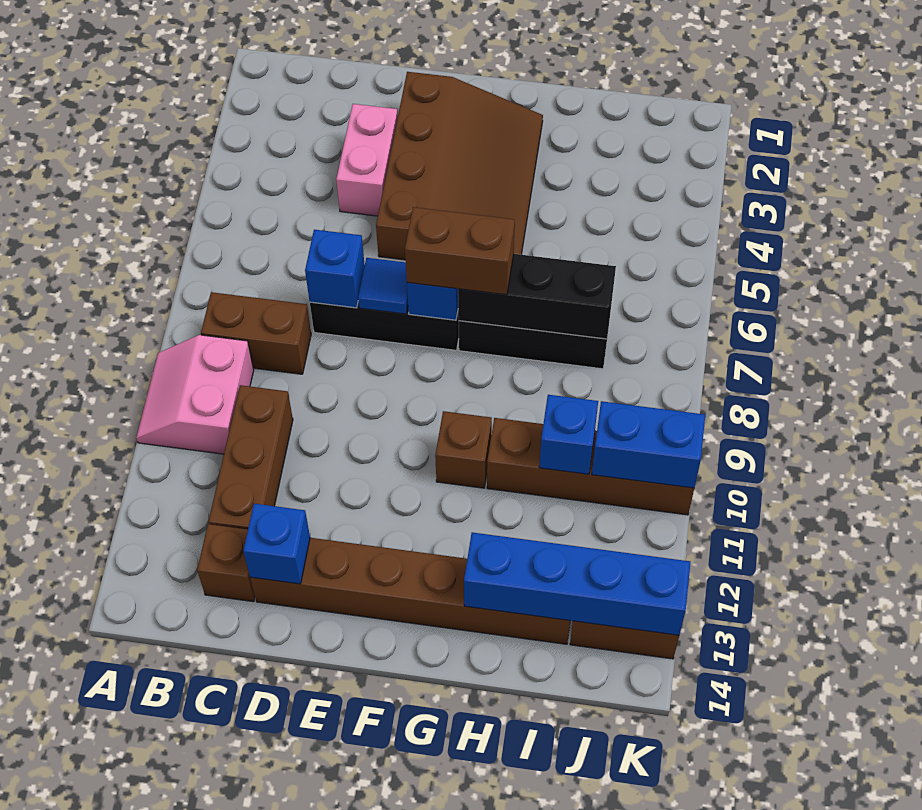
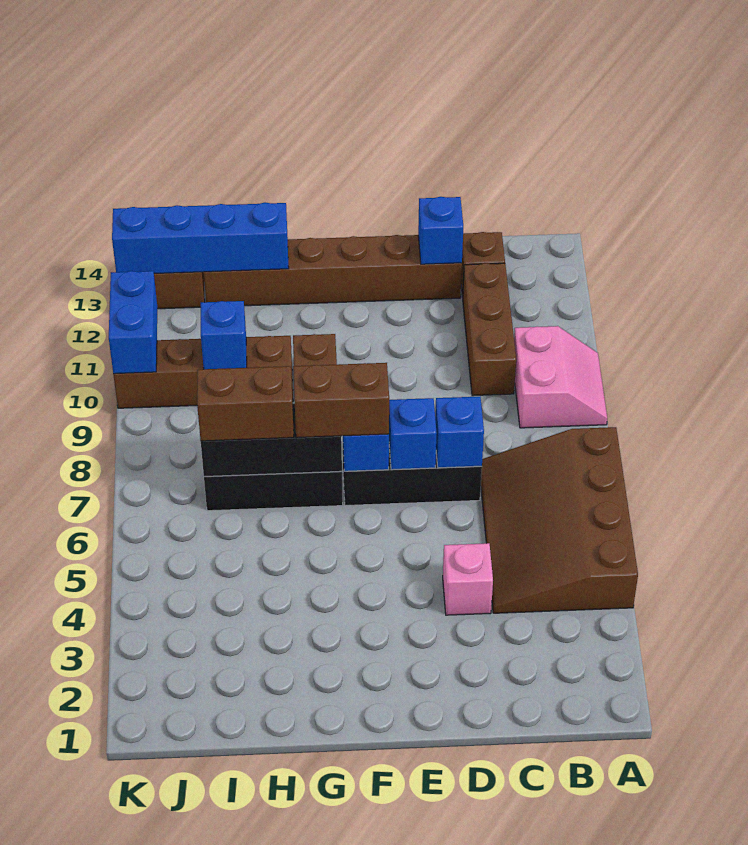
brown brick B8:C8 level 1 -> brown brick H7:I7 level 3
pink brick D3:D4 level 1 -> pink brick D4 level 1
brown slope E2:G5 level 1 top E -> brown slope A4:C7 level 1 top A
blue tile E7 level 2 -> blue brick E7 level 2
blue brick J10:K10 level 2 -> blue brick K10:K11 level 2

